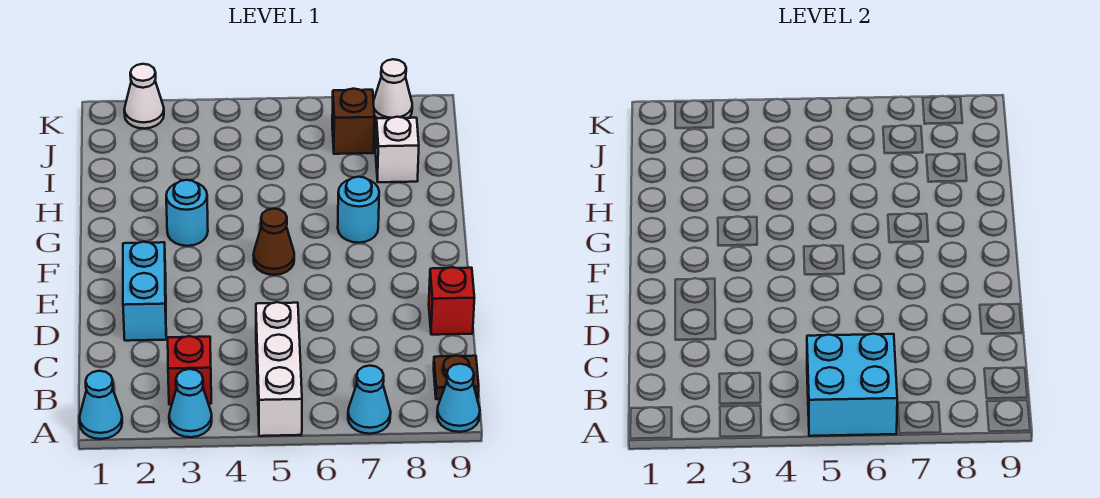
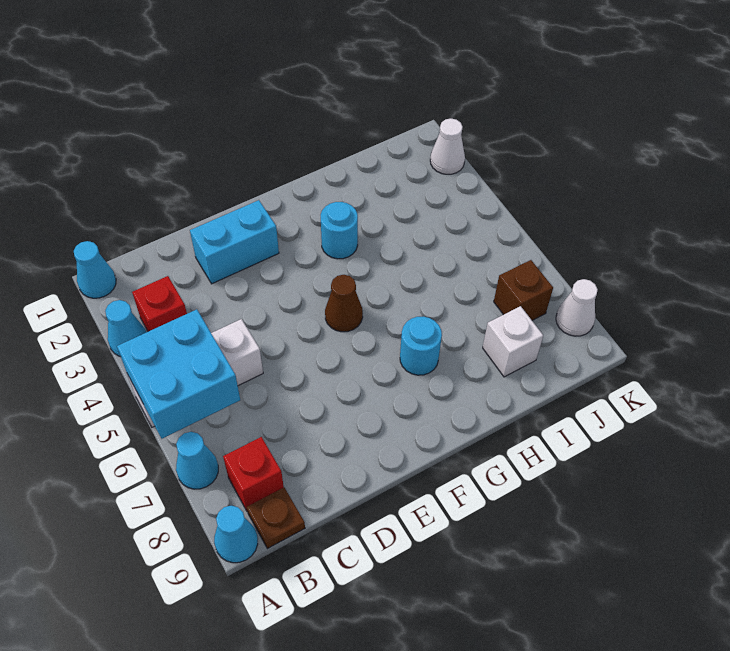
red brick D9 level 1 -> red brick B8 level 1

